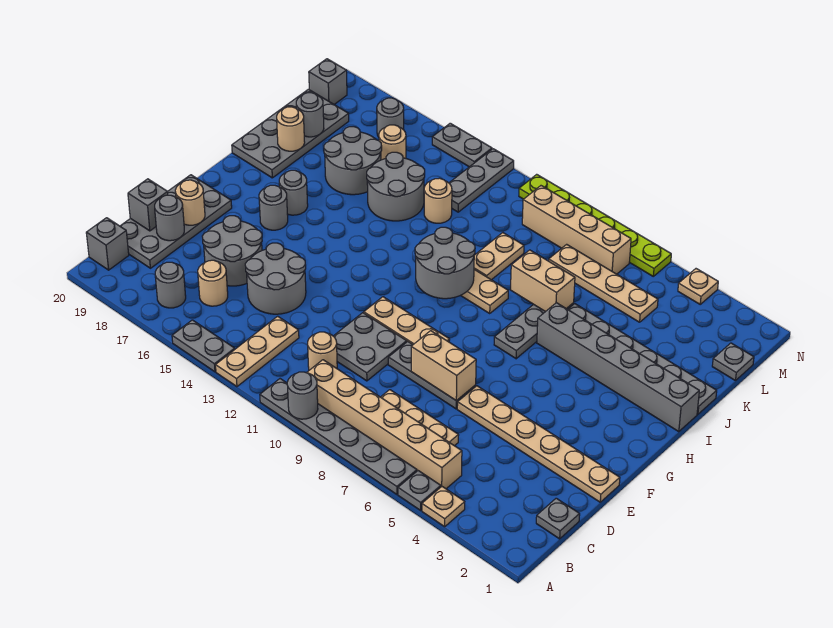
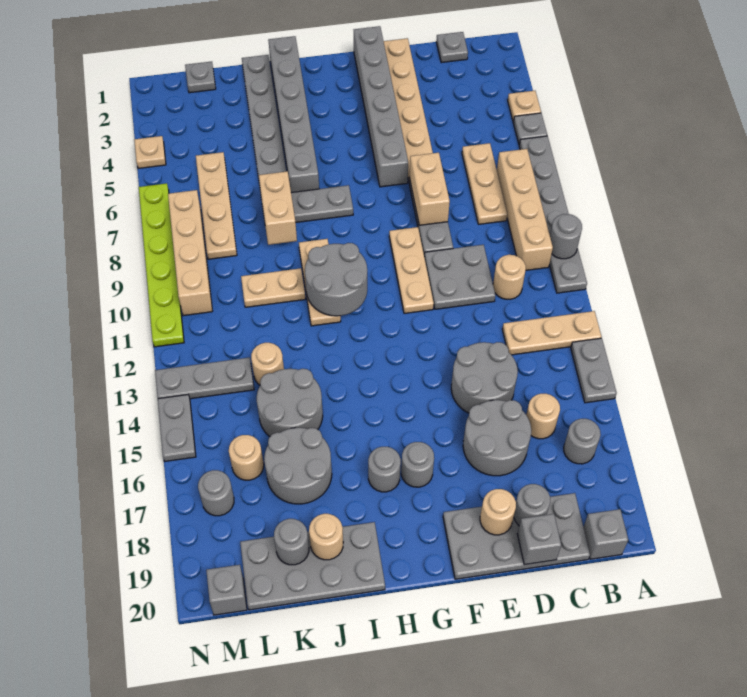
tan brick B5:B10 level 1 -> tan brick B7:B10 level 1
none -> grey brick F1:F6 level 1

